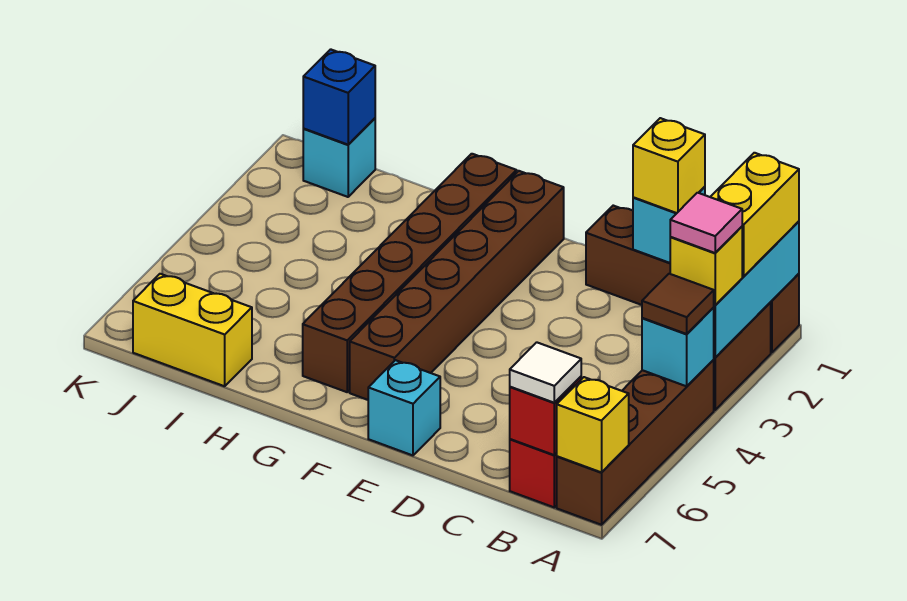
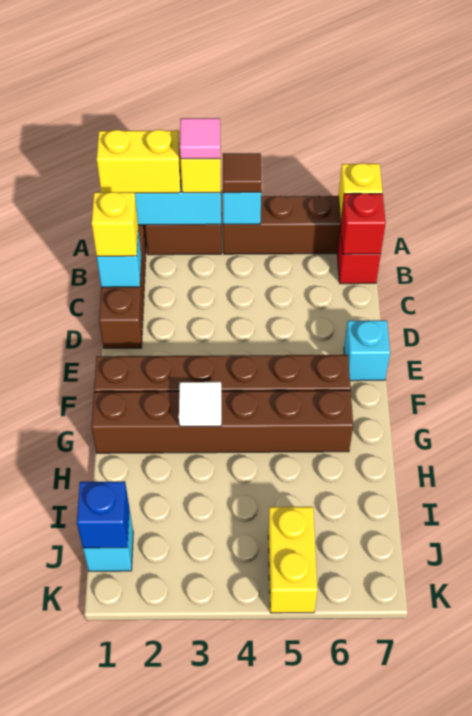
white tile B7 level 3 -> white tile G3 level 2
yellow brick I7:J7 level 1 -> yellow brick J5:K5 level 1

